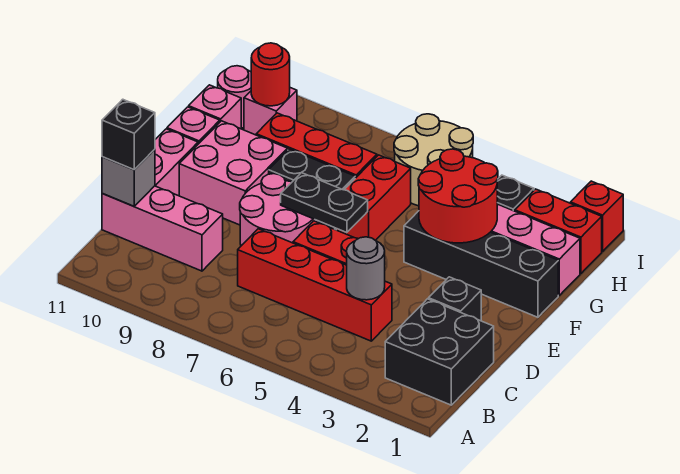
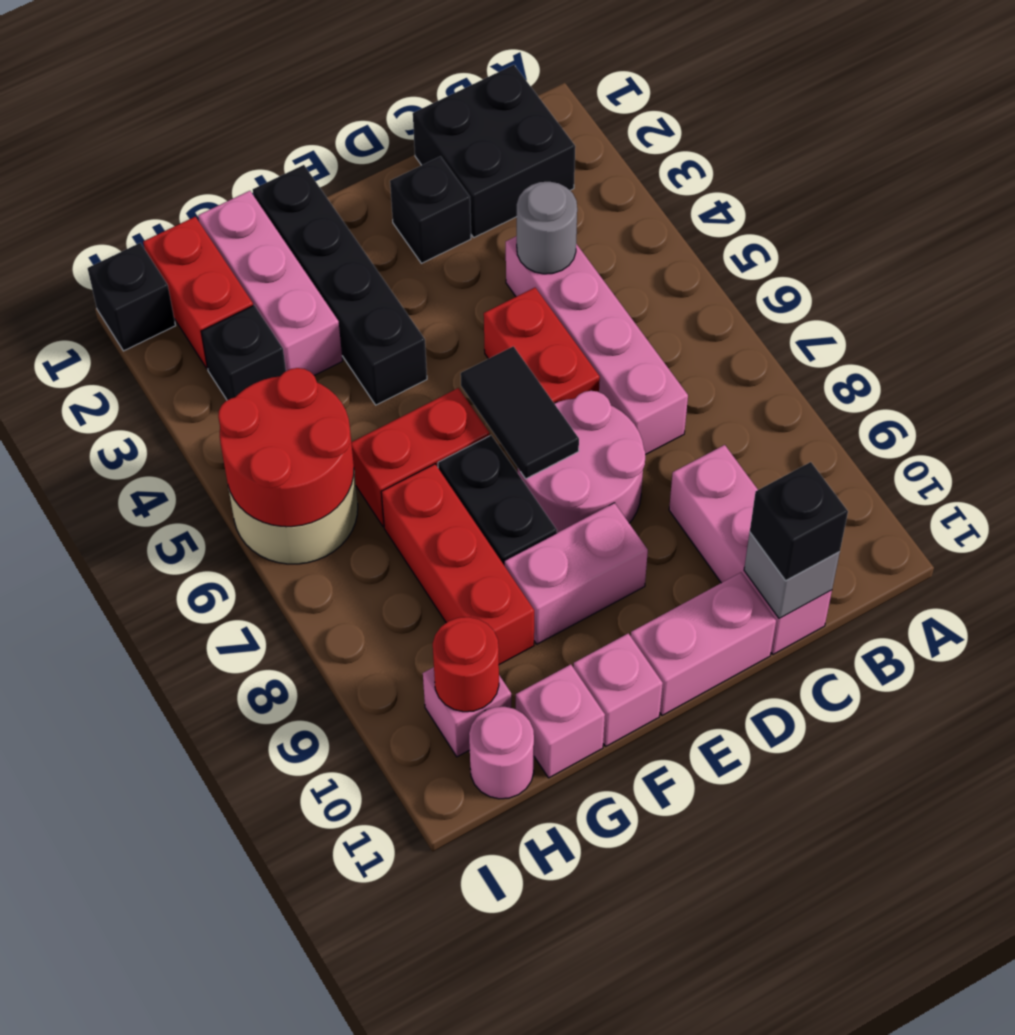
red brick C4:C7 level 1 -> pink brick C4:C7 level 1
black plate E6:E7 level 2 -> black tile E6:E7 level 2
pink brick E9:F10 level 1 -> pink brick E9:F9 level 1
red round brick F3:G4 level 2 -> red round brick H5:I6 level 2
red brick I1 level 1 -> black brick I1 level 1

